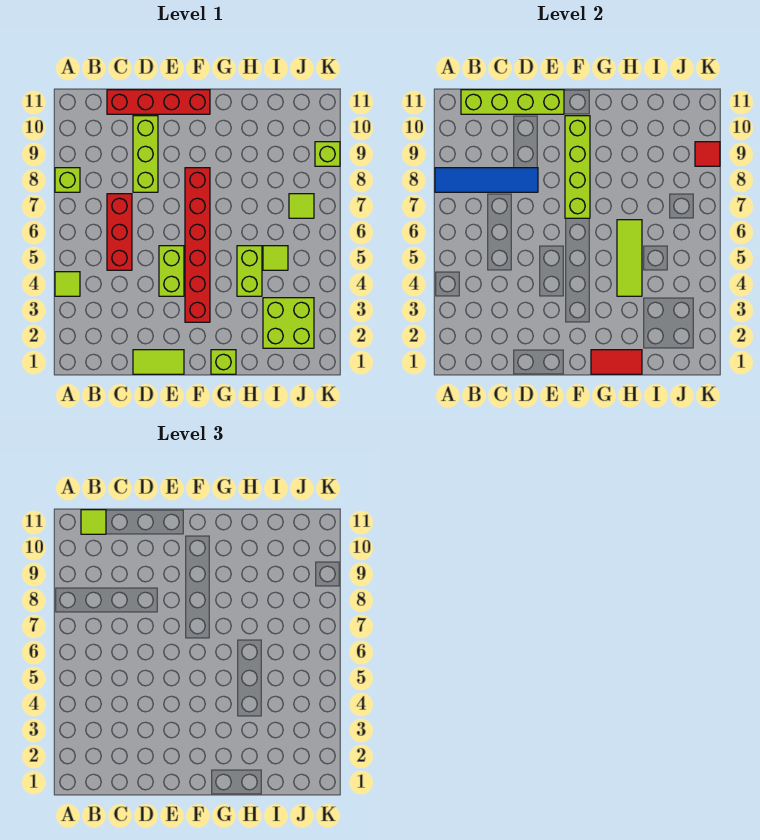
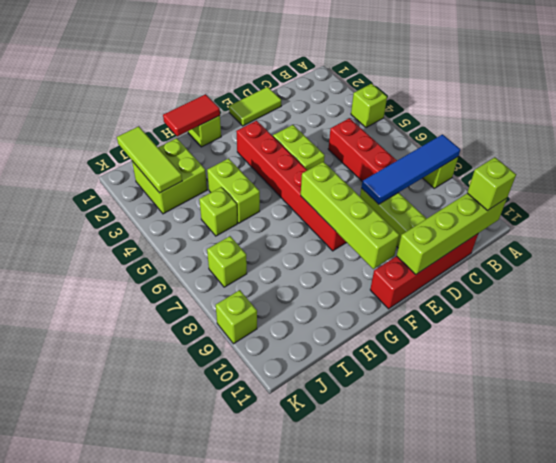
lime tile A4 level 1 -> lime brick A4 level 1
lime tile B11 level 3 -> lime brick B11 level 3
lime tile H4:H6 level 2 -> lime tile J1:J3 level 2
lime tile I5 level 1 -> lime brick I5 level 1
lime tile J7 level 1 -> lime brick J7 level 1
red tile K9 level 2 -> none

